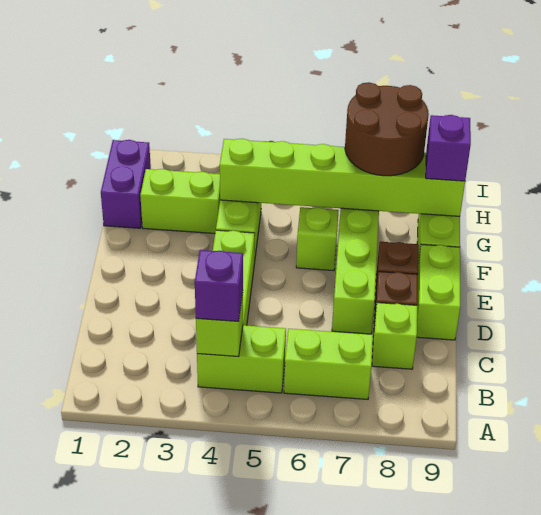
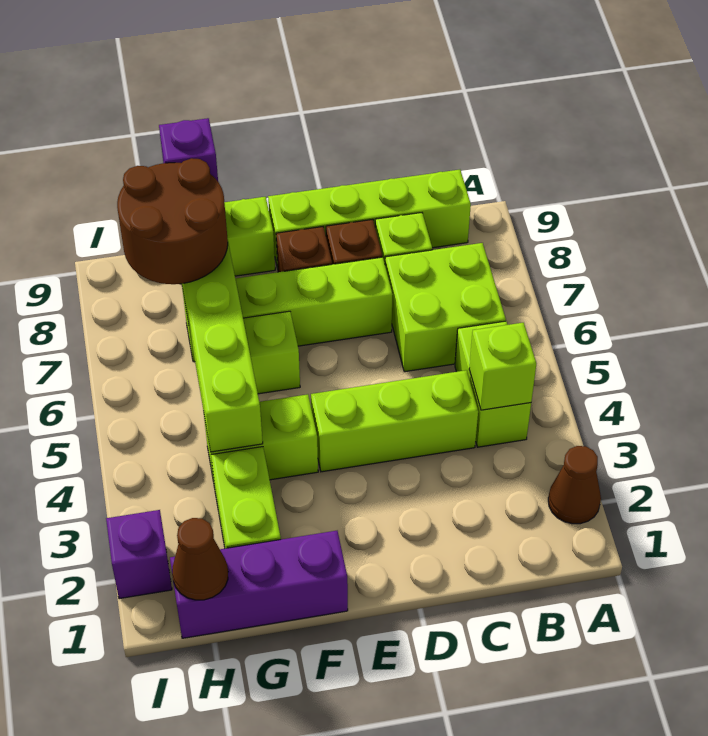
none -> brown cone A2 level 1
purple brick B4 level 3 -> purple brick I2 level 1
lime brick B6:B7 level 1 -> lime brick B6:C7 level 1
lime brick D9:E9 level 1 -> lime brick B9:E9 level 1
purple brick G1:H1 level 1 -> purple brick F1:H1 level 1
none -> brown cone H1 level 2

